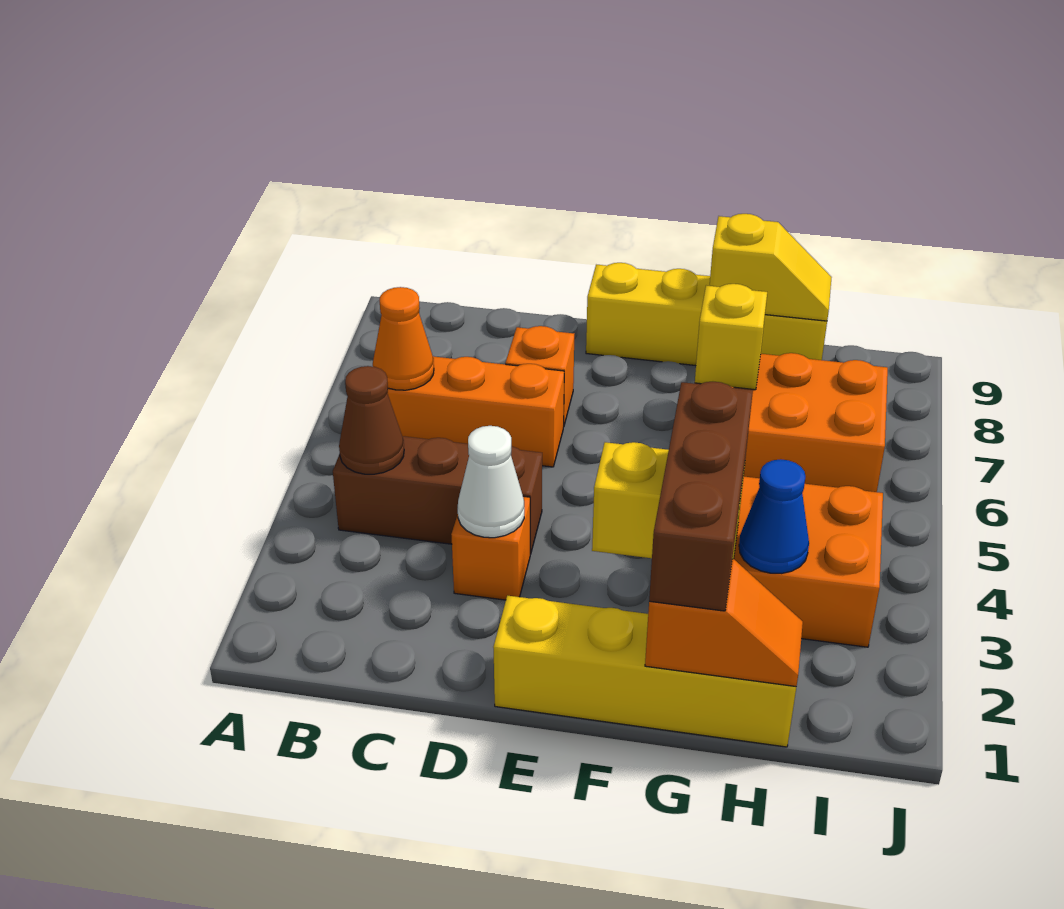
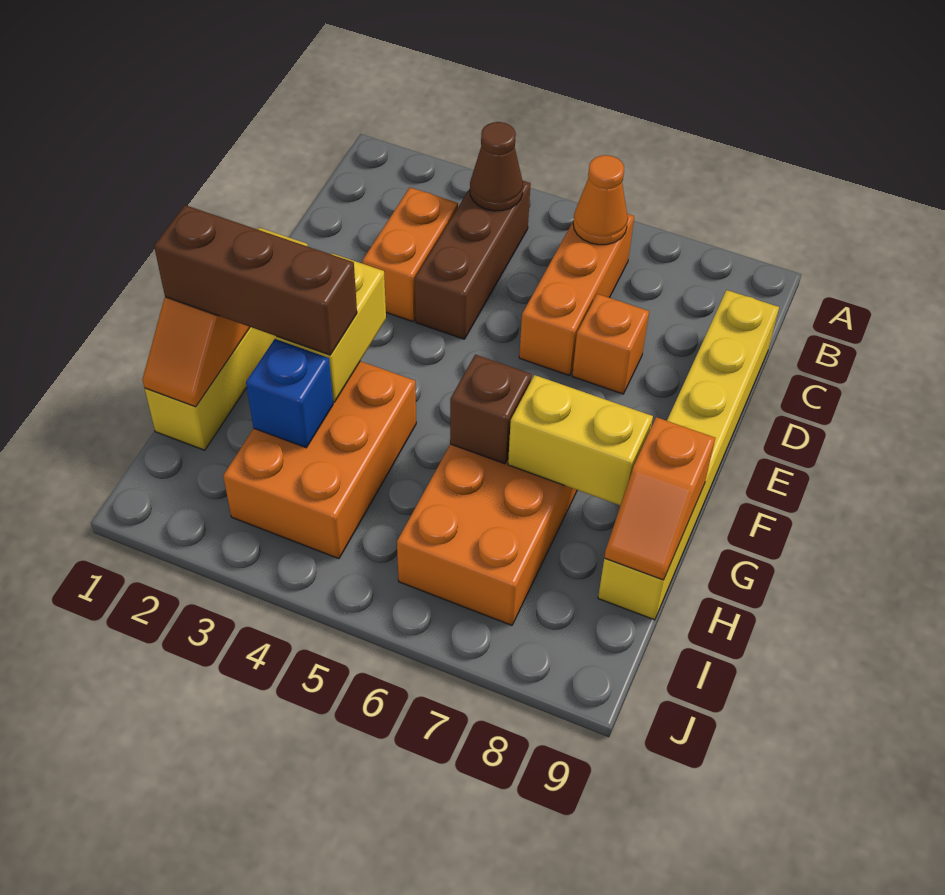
orange brick D3 level 1 -> orange brick C3:D3 level 1
white cone D3 level 2 -> none
yellow brick E9:H9 level 1 -> yellow brick C9:H9 level 1
none -> brown brick G6 level 2
yellow brick G7 level 2 -> yellow brick G7:G8 level 2
yellow slope G9:H9 level 2 top G -> orange slope G9:H9 level 2 top G
blue cone H3 level 2 -> blue brick H3 level 2

